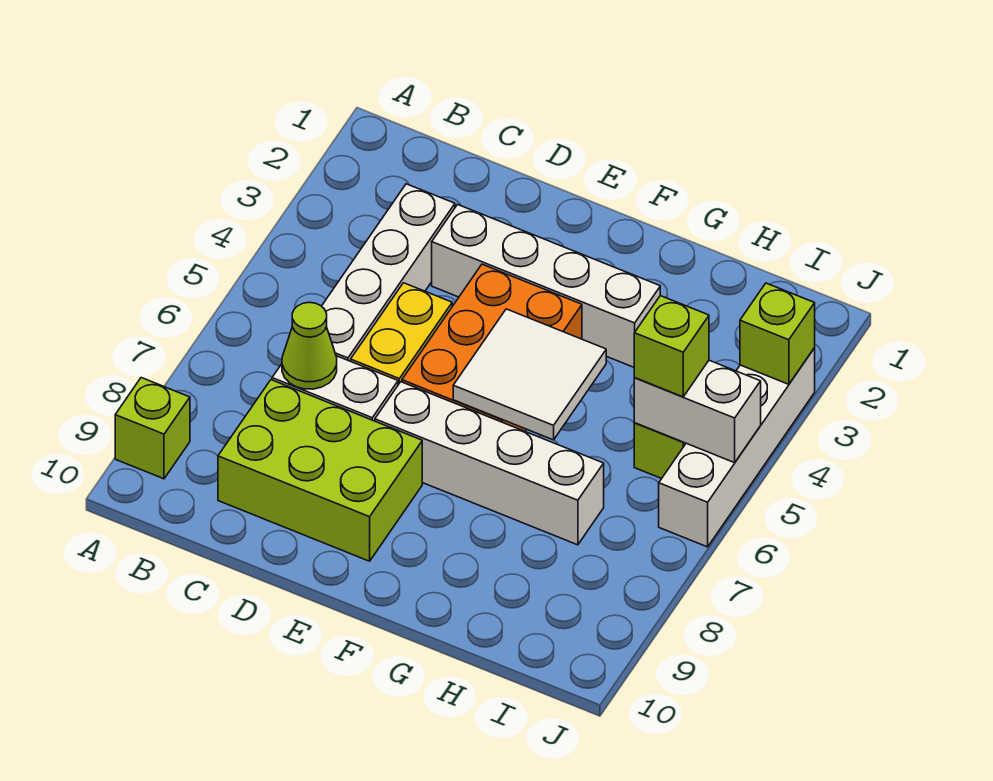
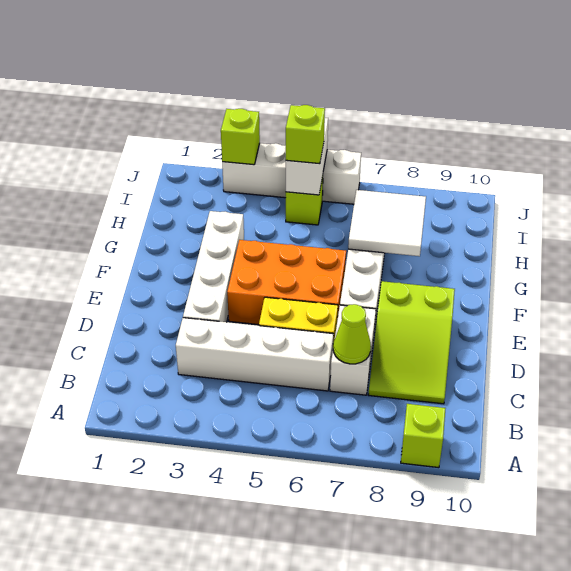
lime brick C8:E9 level 1 -> lime slope C8:E9 level 1 top E
white tile F5:G6 level 2 -> white tile G7:H8 level 2

